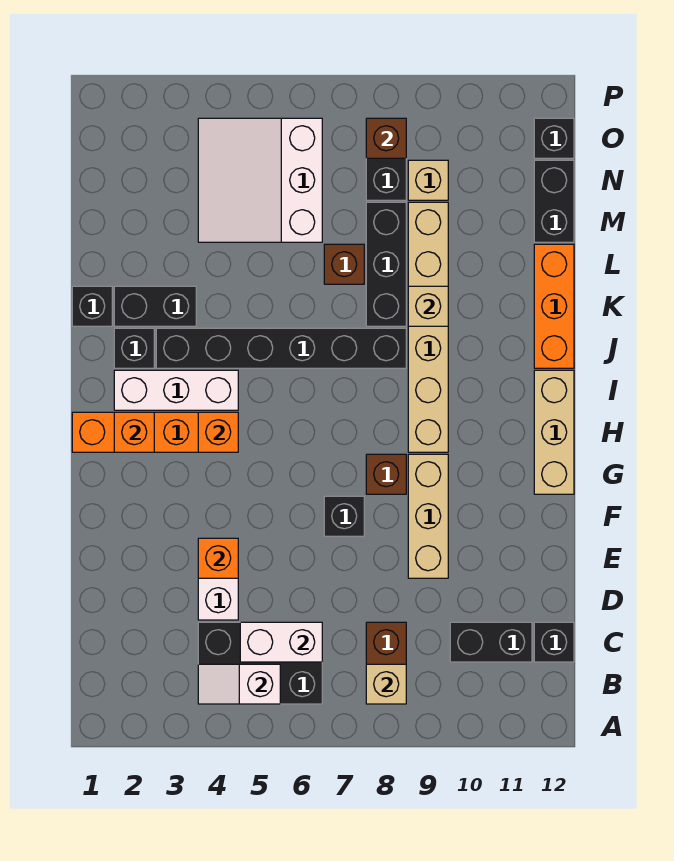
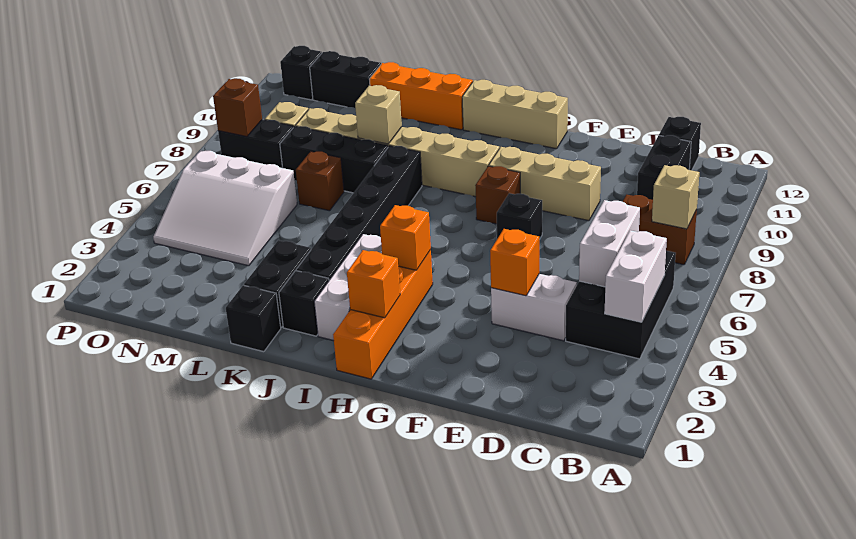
white slope B4:B5 level 2 top 5 -> white brick B4:B5 level 2

